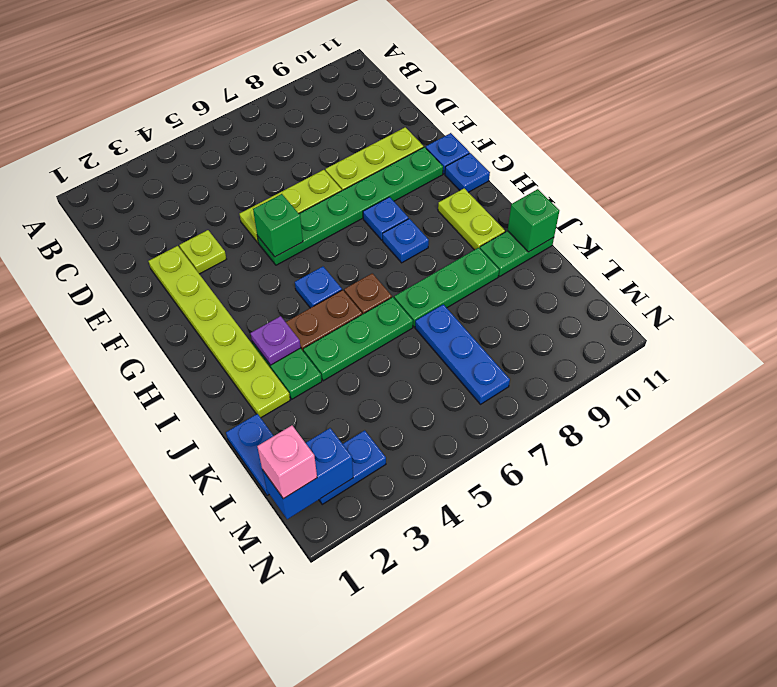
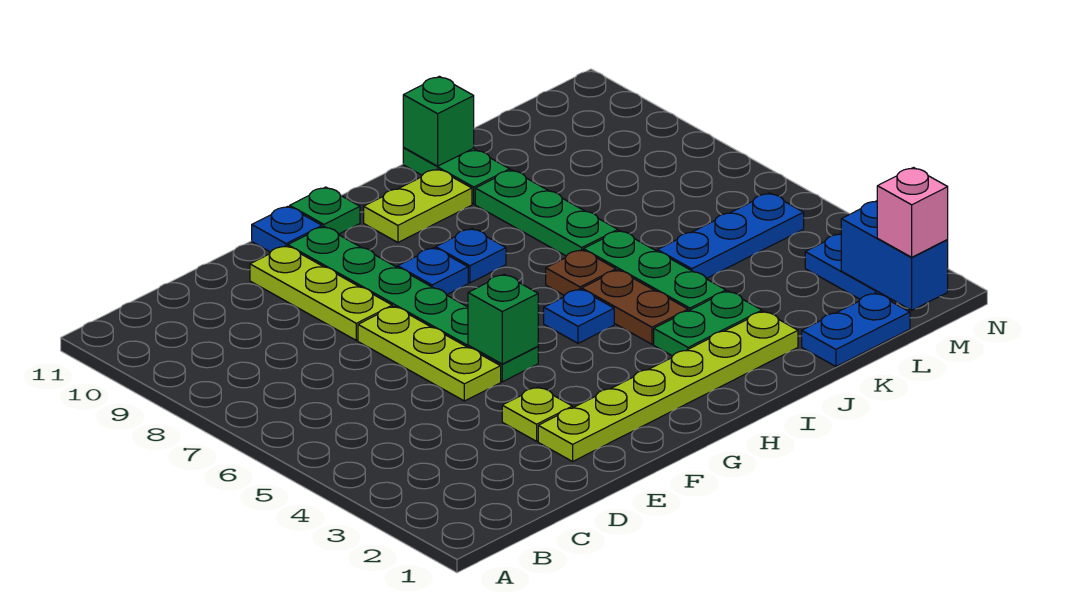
blue plate G11 level 1 -> green plate G11 level 1
purple plate I3 level 2 -> none
blue plate K7:M7 level 1 -> blue plate K5:M5 level 1

